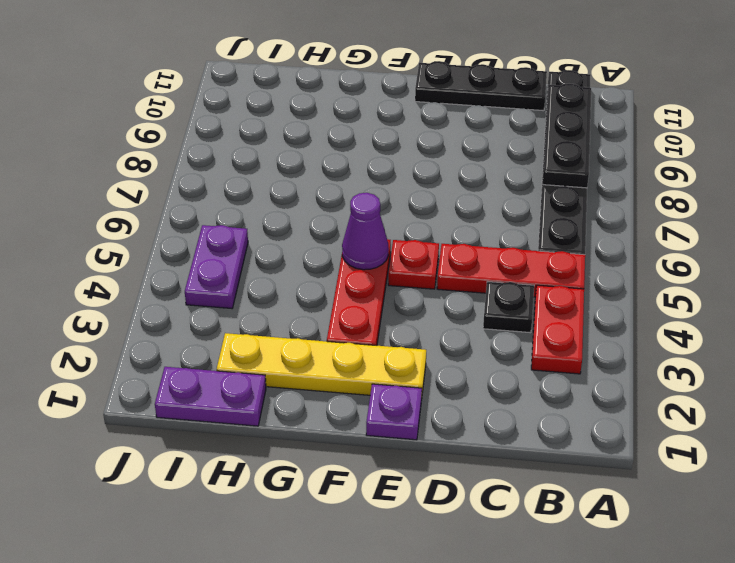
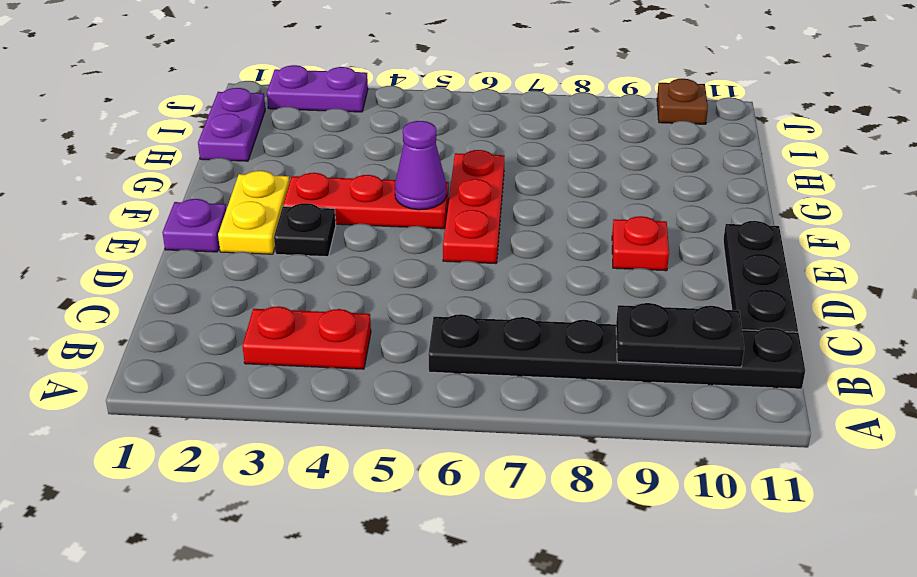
red plate B5:D5 level 1 -> red plate E6:G6 level 1
black plate B8:B10 level 2 -> black plate B9:B10 level 2
black plate C4 level 1 -> black plate E3 level 1
yellow plate E2:H2 level 1 -> yellow plate E2:F2 level 1
red plate E5 level 1 -> red plate E9 level 1
purple plate I4:I5 level 1 -> purple plate J2:J3 level 1
none -> brown plate J10 level 1

